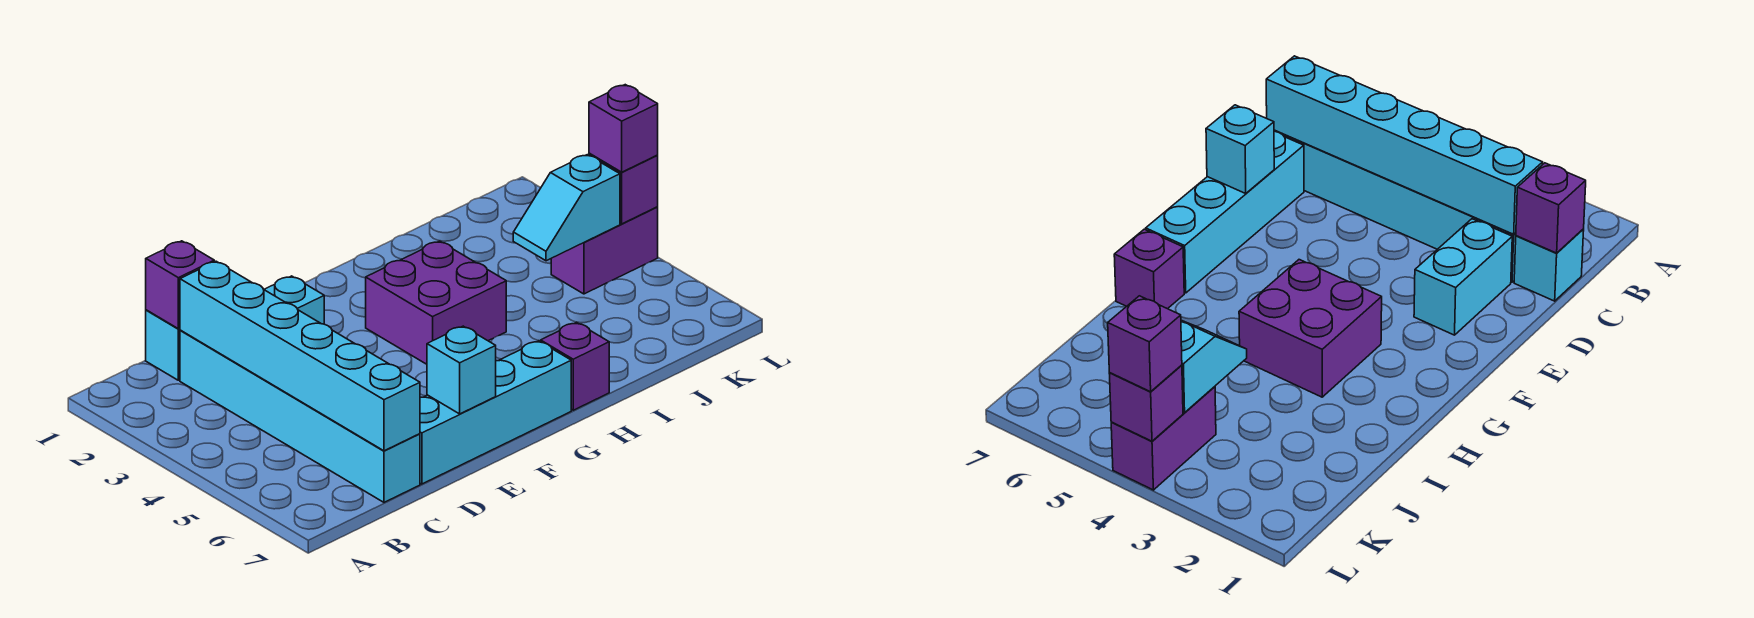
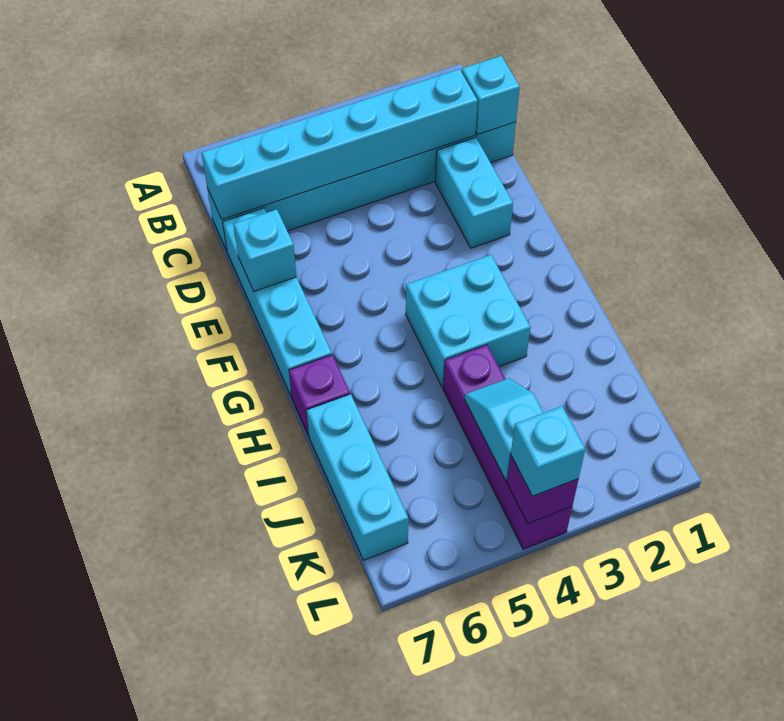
purple brick C1 level 2 -> cyan brick C1 level 2
purple brick G3:H4 level 1 -> cyan brick G3:H4 level 1
none -> cyan brick I7:K7 level 1
purple brick K4:L4 level 1 -> purple brick I4:L4 level 1
purple brick L4 level 3 -> cyan brick L4 level 3

